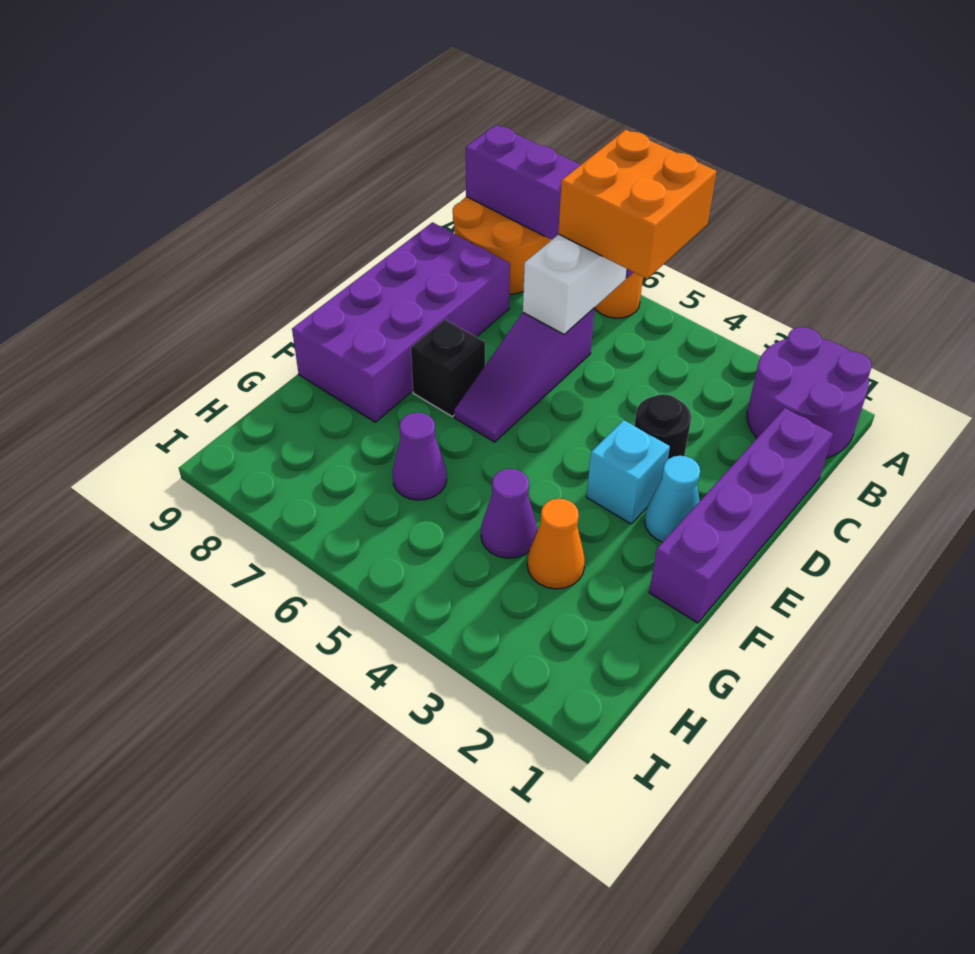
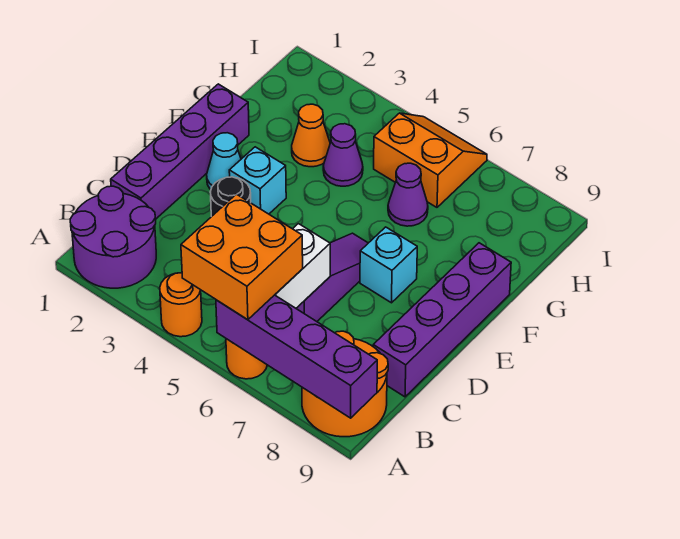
none -> orange round brick A4 level 1
purple brick C8:F9 level 1 -> purple brick C9:F9 level 1
black brick E7 level 1 -> cyan brick E7 level 1
none -> orange slope H5:I6 level 1 top H

